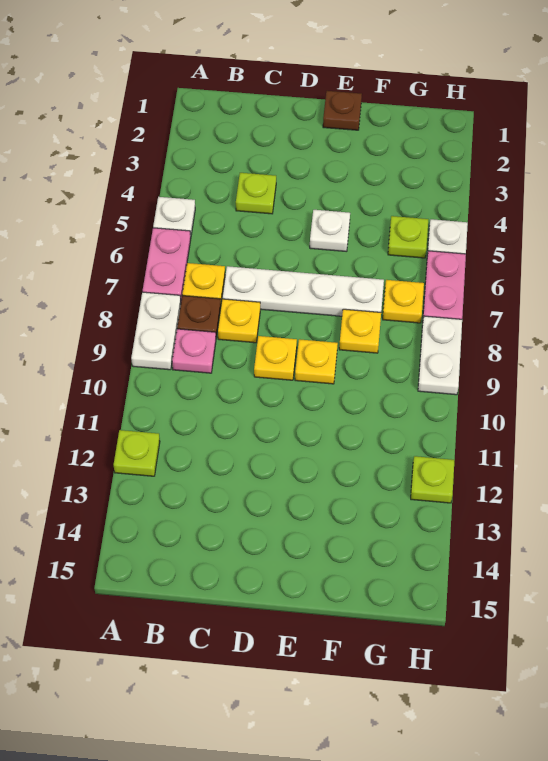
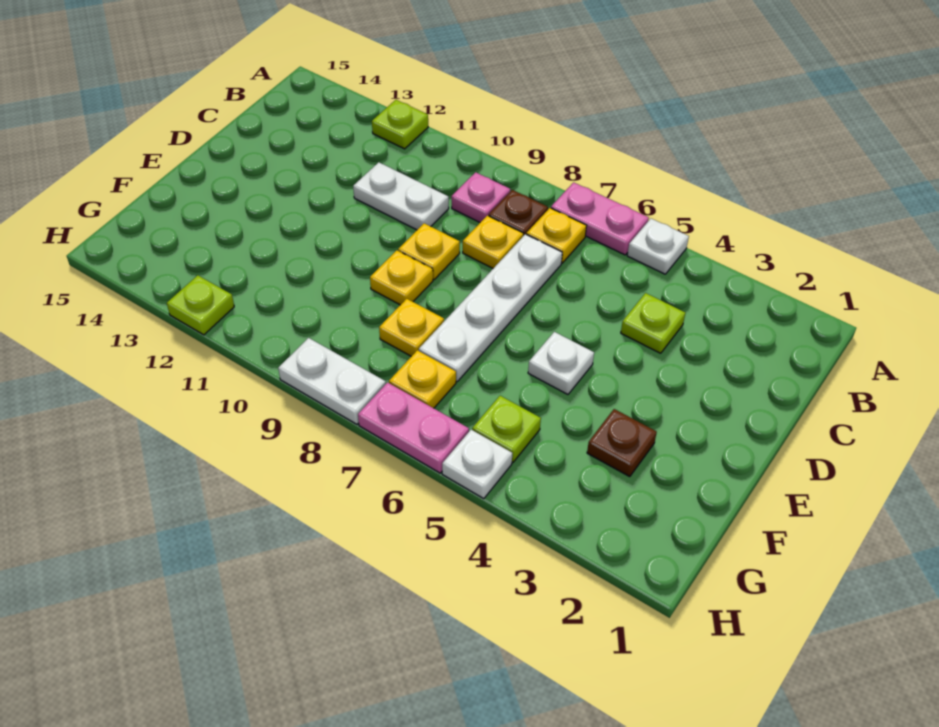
white plate A8:A9 level 1 -> white plate C10:C11 level 1
brown plate E1 level 1 -> brown plate F3 level 1

